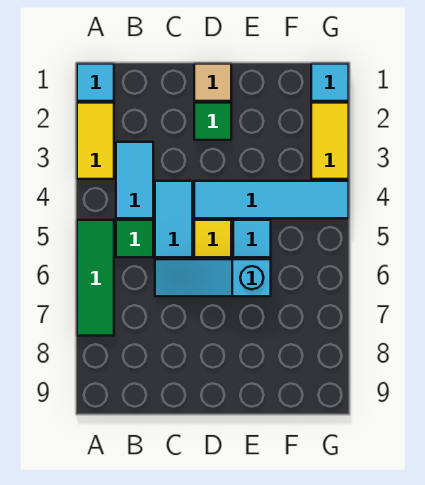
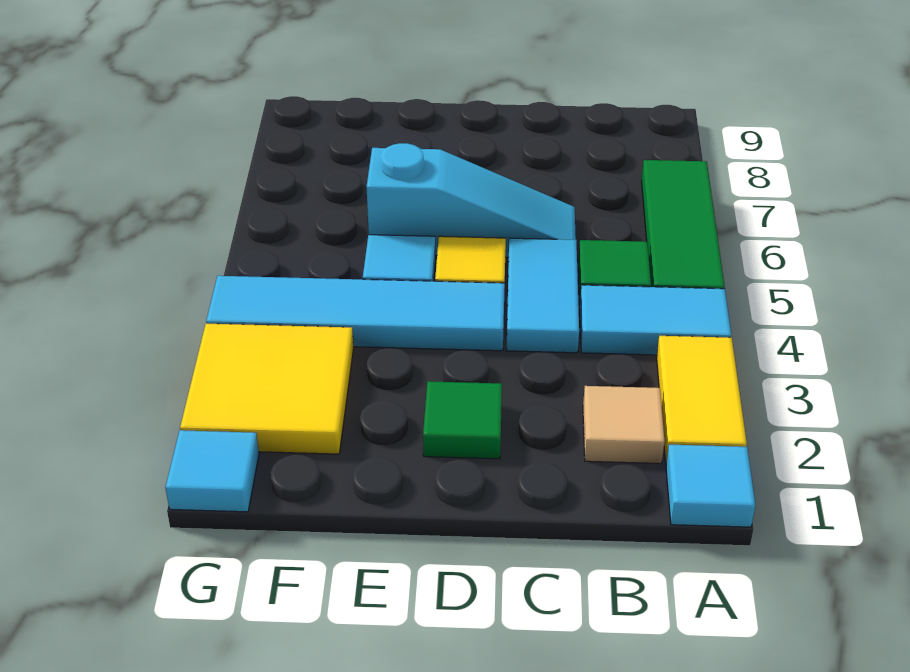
cyan tile B3:B4 level 1 -> cyan tile A4:B4 level 1
tan tile D1 level 1 -> tan tile B2 level 1
yellow tile G2:G3 level 1 -> yellow tile F2:G3 level 1

